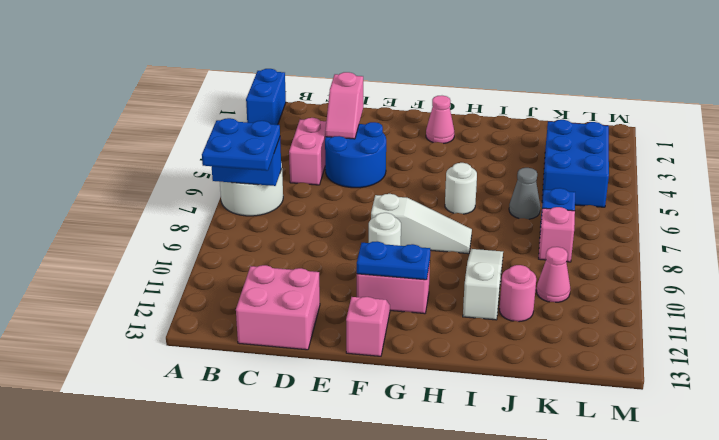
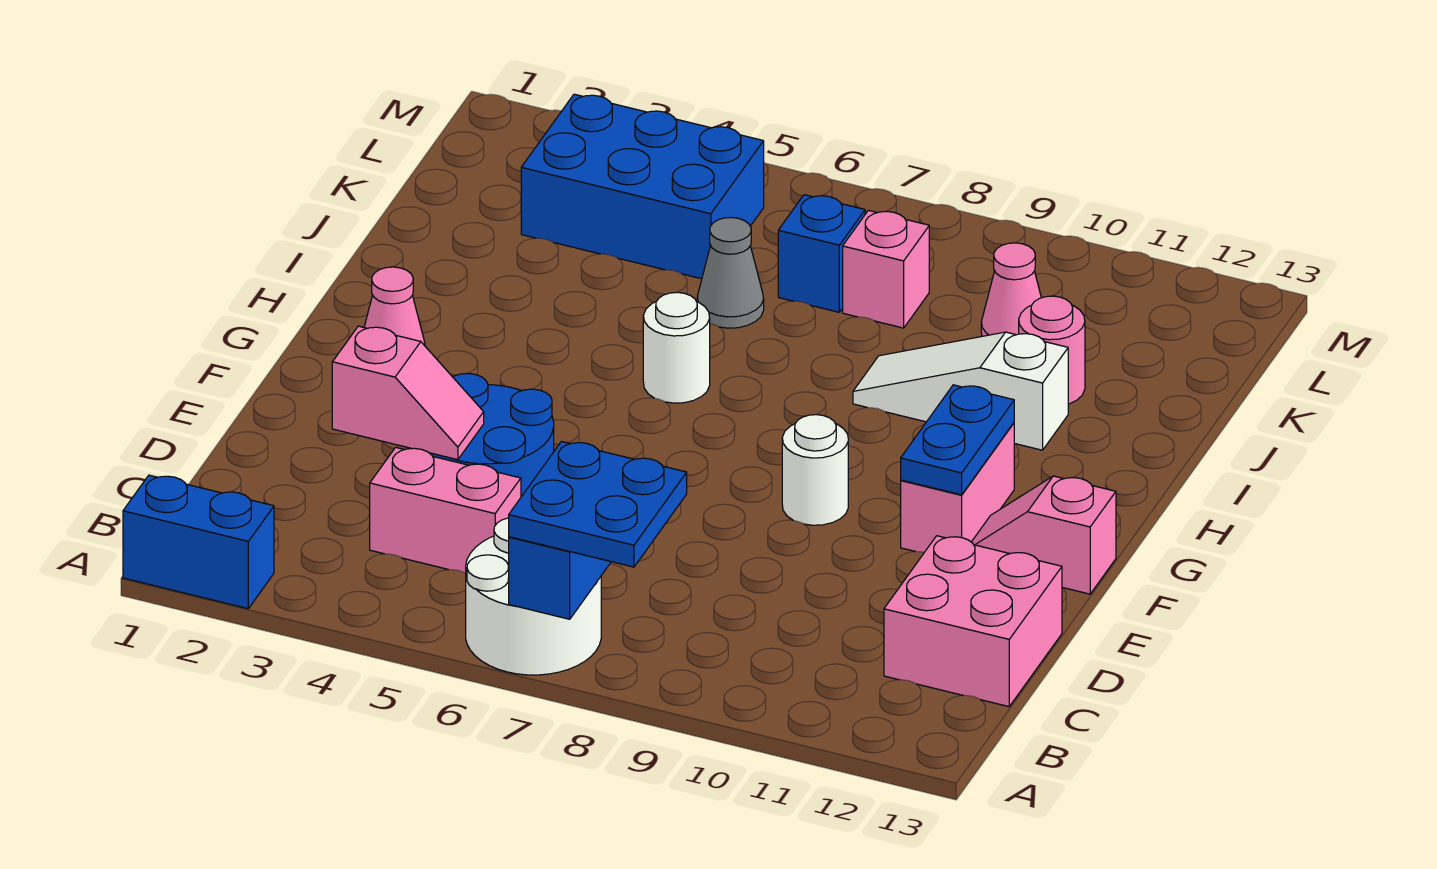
white slope F8:H8 level 1 top F -> none

